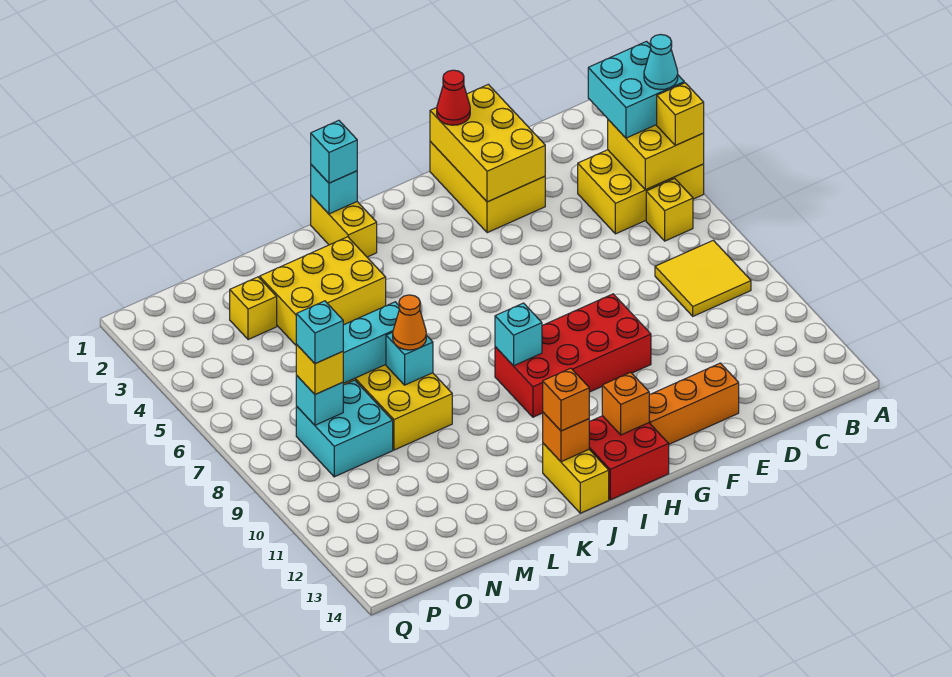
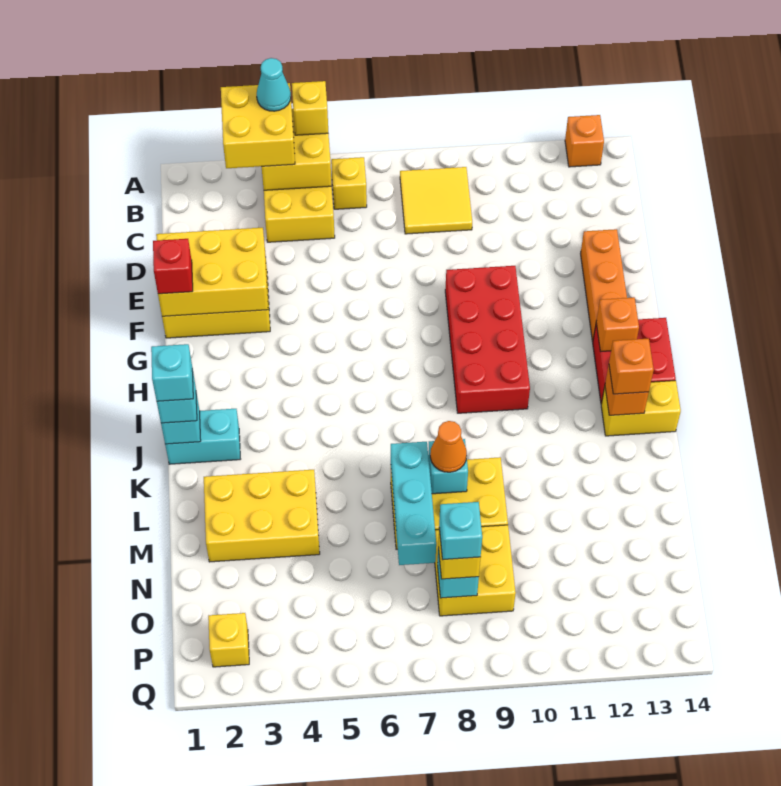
cyan brick A3:B4 level 3 -> yellow brick A3:B4 level 3
none -> orange brick A13 level 1
red cone F1 level 3 -> red brick F1 level 3
cyan brick I9 level 2 -> cyan brick J1 level 4
yellow brick J1:J2 level 1 -> cyan brick J1:J2 level 1
yellow brick K3:M4 level 1 -> yellow brick L2:M4 level 1
yellow brick N3 level 1 -> yellow brick P2 level 1
cyan brick N8:O9 level 1 -> yellow brick N8:O9 level 1

